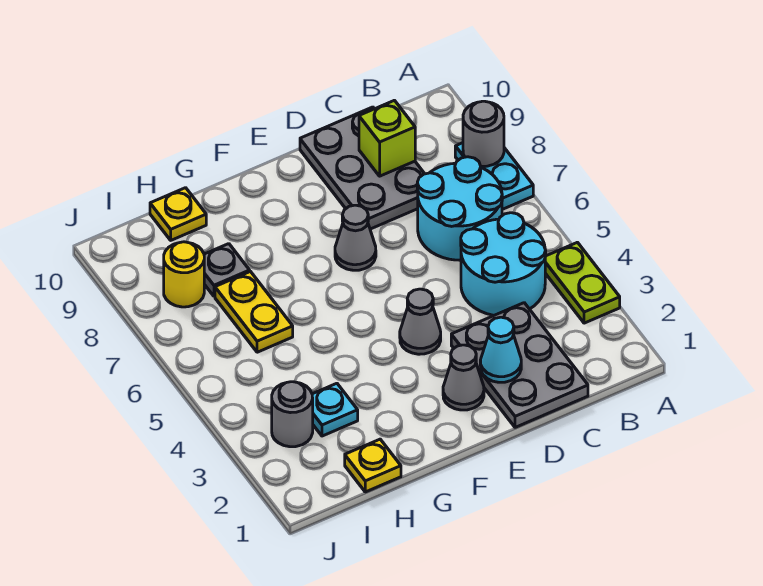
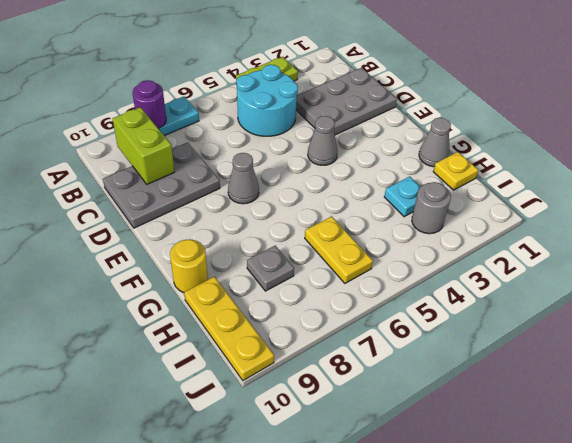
grey round brick A8 level 2 -> purple round brick A8 level 2
cyan round brick B6:C7 level 1 -> none
lime brick C9 level 2 -> lime brick B9:C9 level 2
cyan cone D2 level 2 -> none
grey cone E2 level 1 -> grey cone G1 level 1
yellow plate H6:H7 level 1 -> yellow plate H6:I6 level 1
yellow plate H10 level 1 -> yellow plate H10:J10 level 1
yellow round brick I8 level 1 -> yellow round brick G10 level 1

